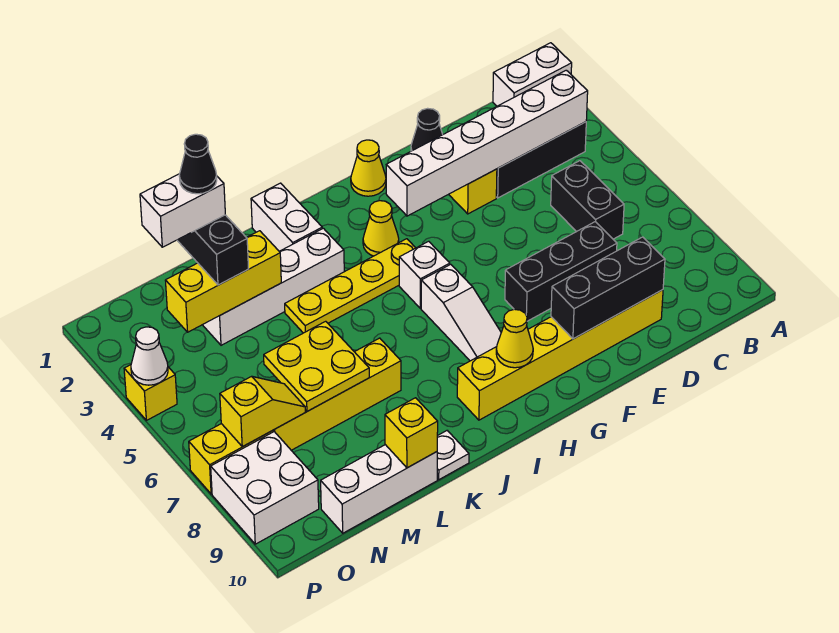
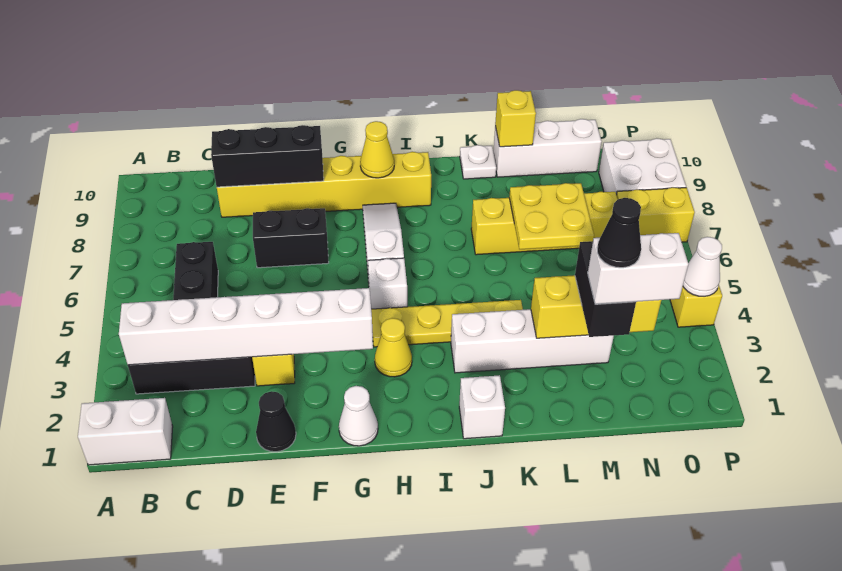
black brick D7:F7 level 1 -> black brick E7:F7 level 1
yellow cone G1 level 1 -> white cone G1 level 1
white brick J1:J2 level 1 -> white brick J1 level 1
yellow slope N7:O7 level 2 top O -> none

